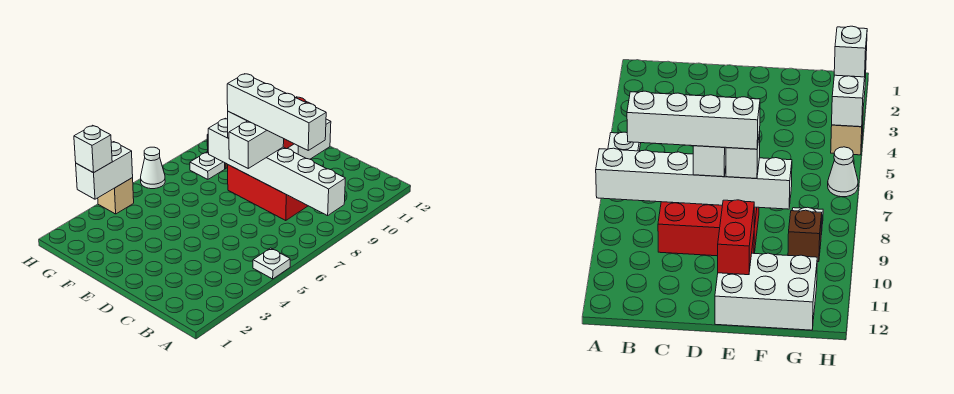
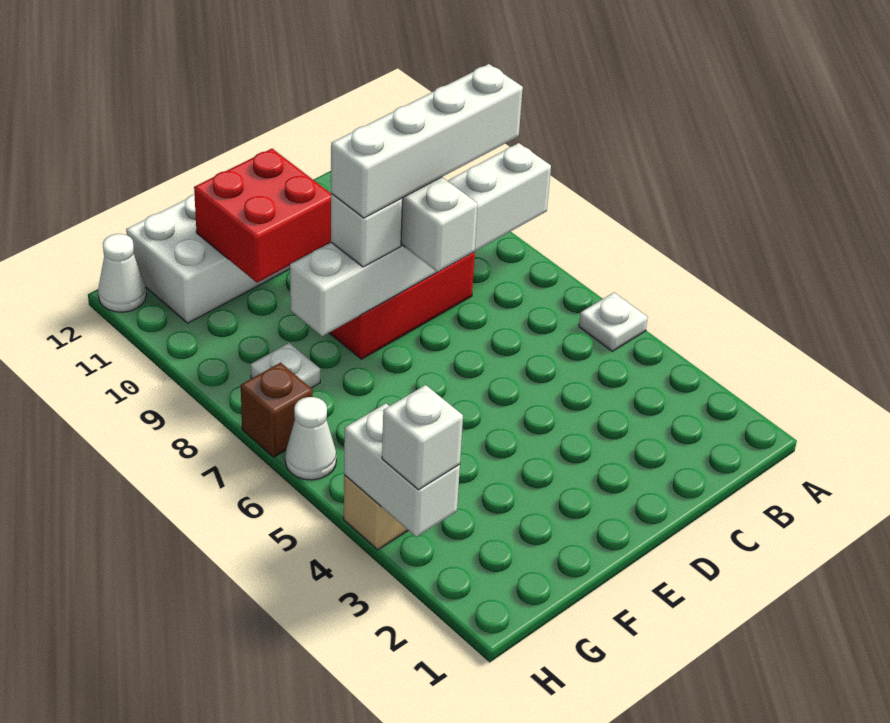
red brick E10:E11 level 2 -> red brick E10:F11 level 2
brown brick G9 level 1 -> brown brick H7 level 1
none -> white cone H12 level 1

